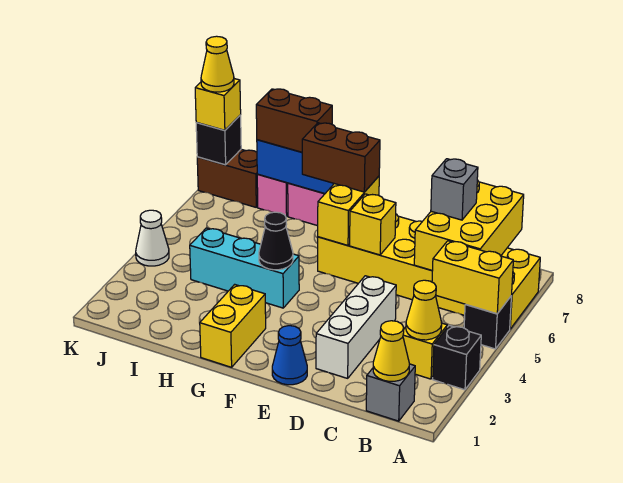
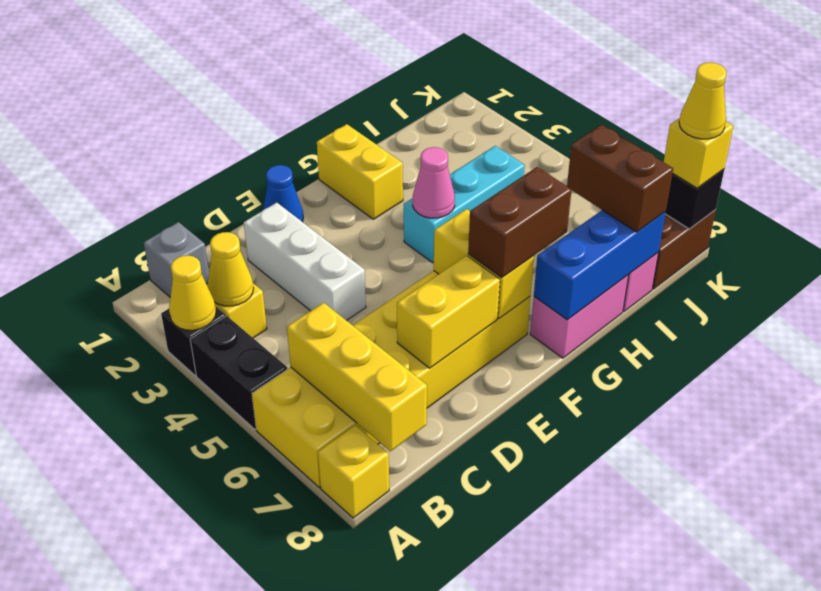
black brick A5 level 1 -> black brick A4:A5 level 1
yellow brick A5:B5 level 2 -> yellow brick D7:E7 level 2
yellow cone B1 level 2 -> yellow cone A3 level 2
yellow brick B6:C8 level 2 -> yellow brick B6:B8 level 2
grey brick C7 level 3 -> none
yellow brick E6 level 2 -> yellow brick A8 level 1
black cone G4 level 2 -> pink cone G4 level 2
brown brick H8:I8 level 3 -> brown brick I7:I8 level 3
white cone K4 level 1 -> none

